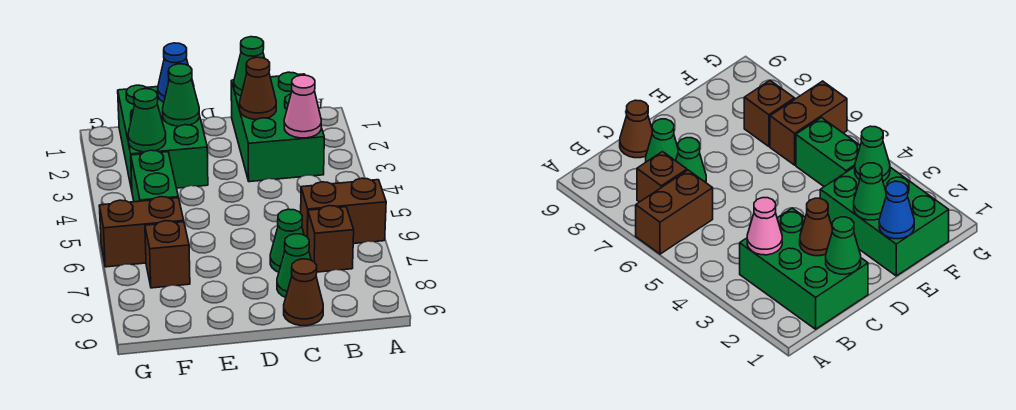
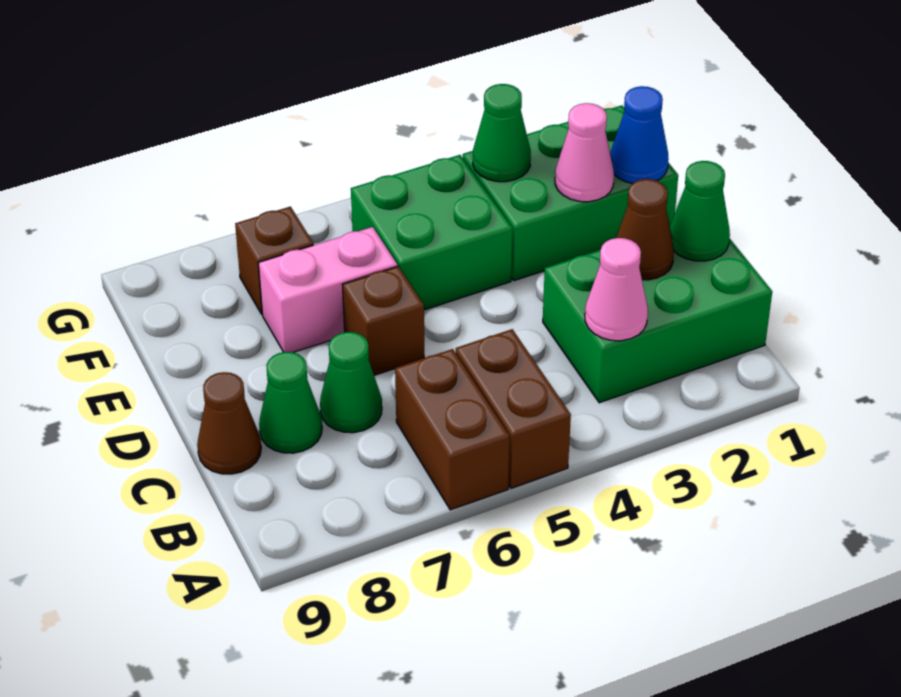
brown brick B7 level 1 -> brown brick D6 level 1
green cone E2 level 2 -> pink cone E2 level 2
none -> pink brick E6:E7 level 1
green brick F4:F5 level 1 -> green brick E4:F5 level 1
brown brick F6:G6 level 1 -> brown brick A5:B5 level 1

